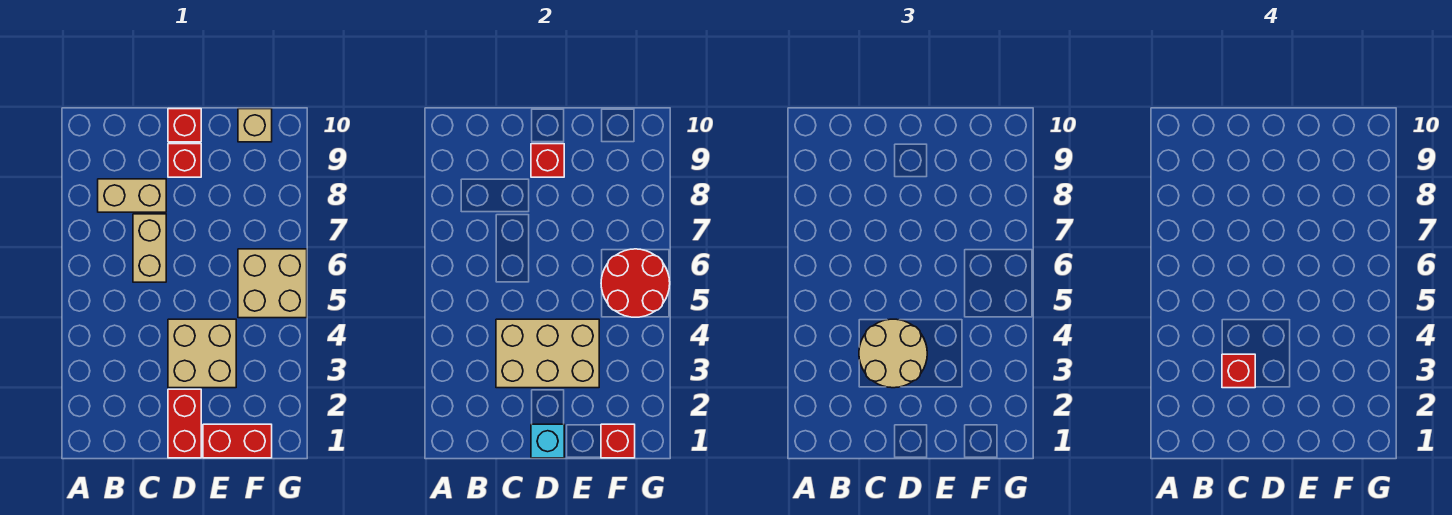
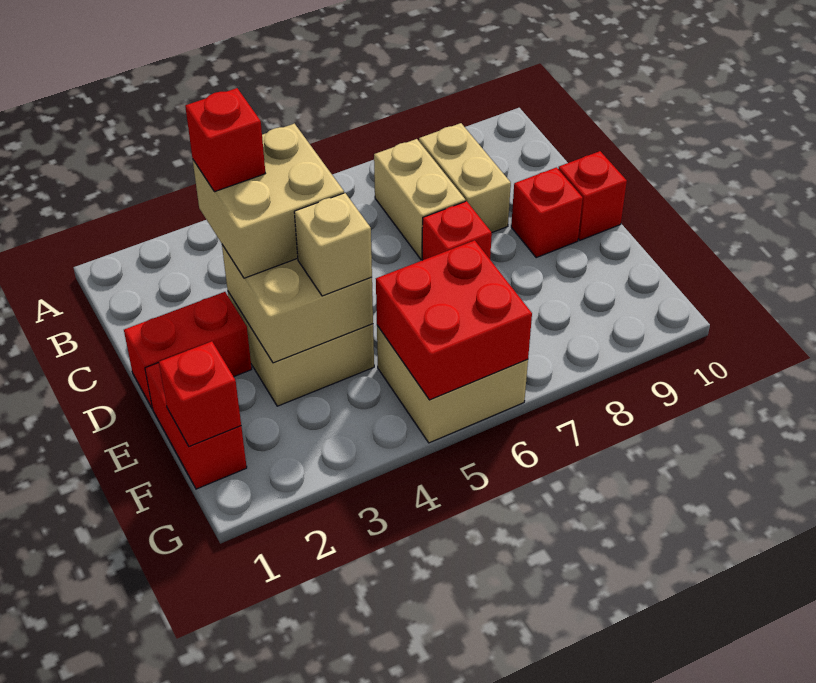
tan brick C3:E4 level 2 -> tan brick D3:E4 level 2
tan round brick C3:D4 level 3 -> tan brick C3:D4 level 3
tan brick C6:C7 level 1 -> tan brick B7:C7 level 1
cyan brick D1 level 2 -> none
red brick D9 level 2 -> red brick D7 level 1
red round brick F5:G6 level 2 -> red brick F5:G6 level 2
tan brick F10 level 1 -> tan brick E4 level 3

